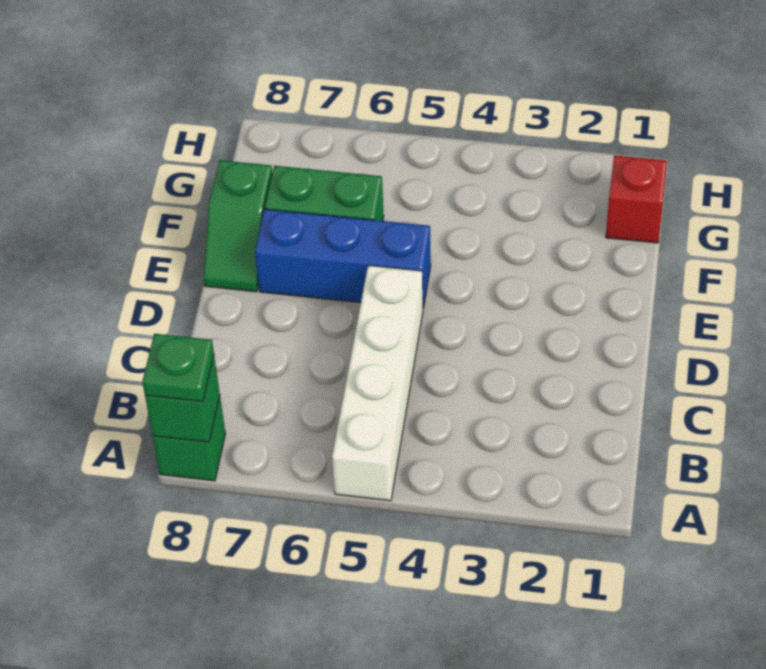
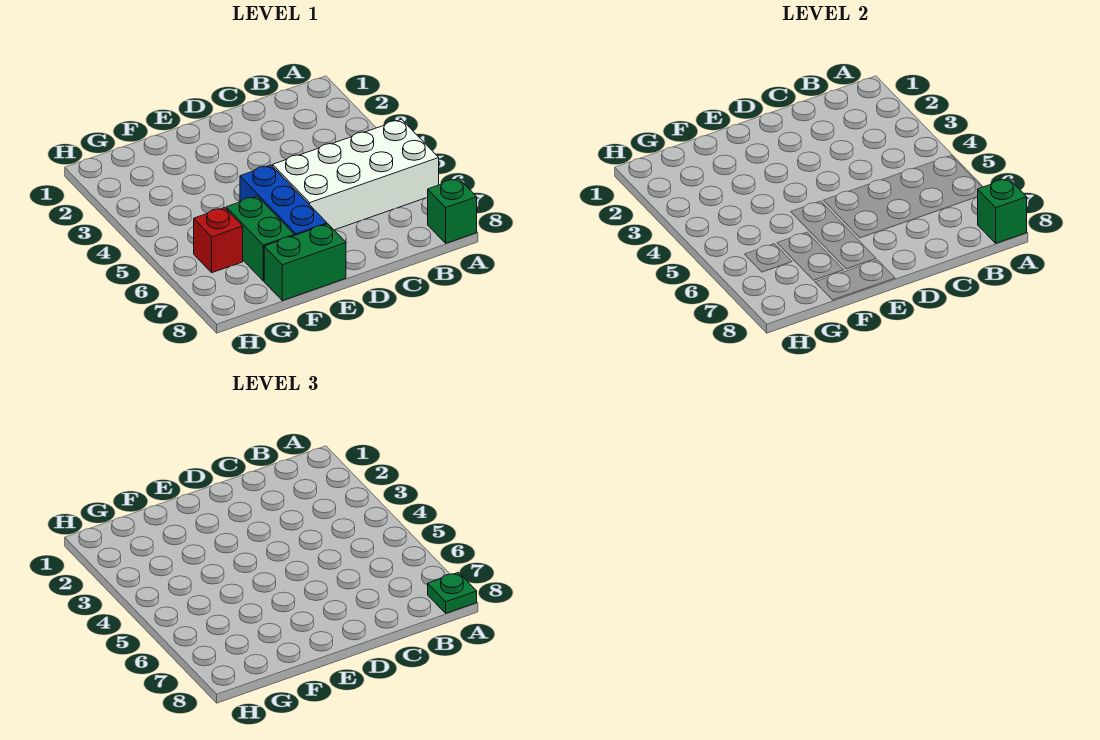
white brick A5:D5 level 1 -> white brick A5:D6 level 1
green slope E8:F8 level 1 top F -> green brick E8:F8 level 1
red brick G1 level 1 -> red brick G6 level 1

